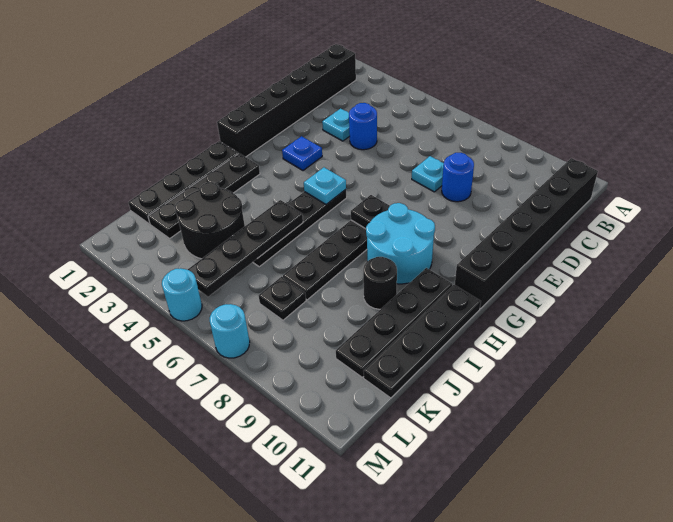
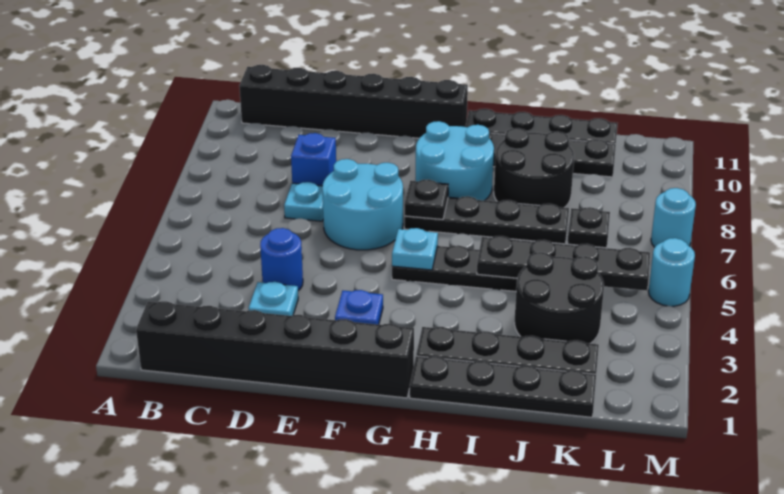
blue round brick D8 level 1 -> blue brick D8 level 1
none -> cyan round brick E6:F7 level 1
black round brick I9 level 1 -> black round brick I8:J9 level 1

